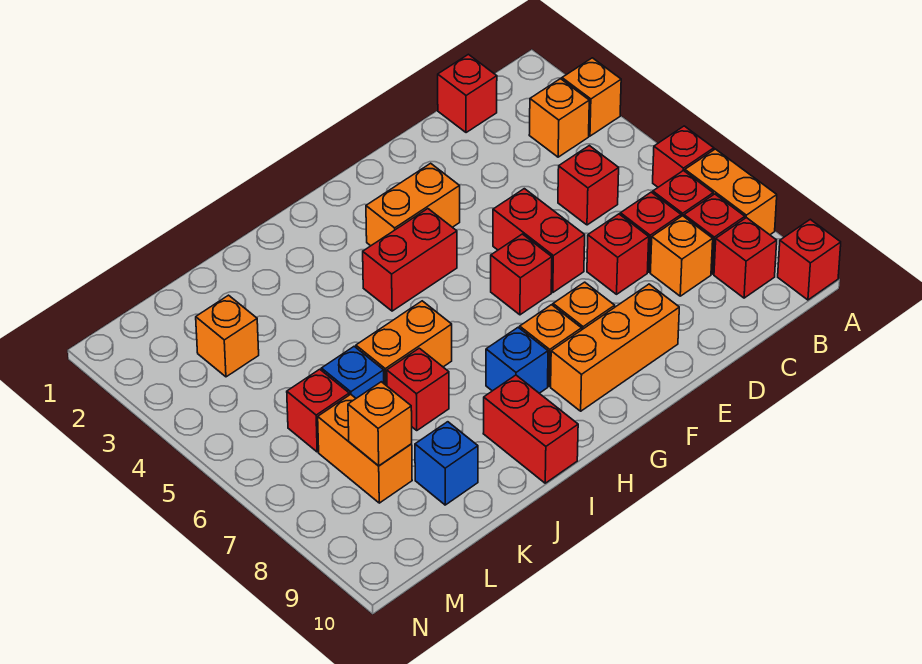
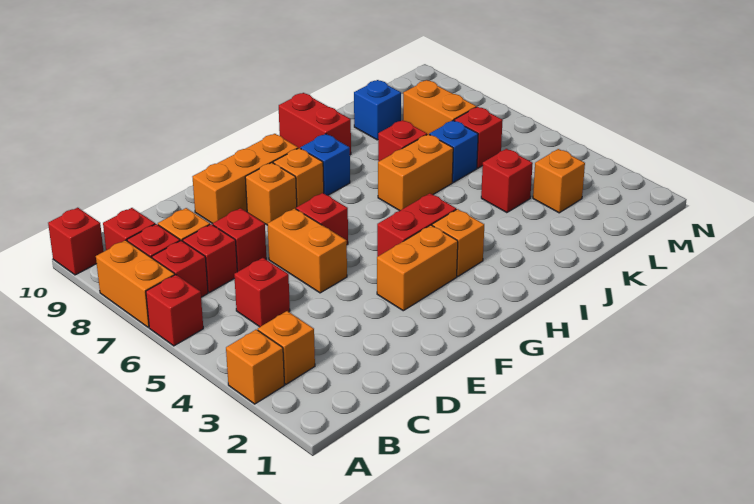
red brick C1 level 1 -> red brick K4 level 1
red brick E5:E6 level 1 -> orange brick E5:E6 level 1
orange brick L8 level 2 -> orange brick H3 level 1

